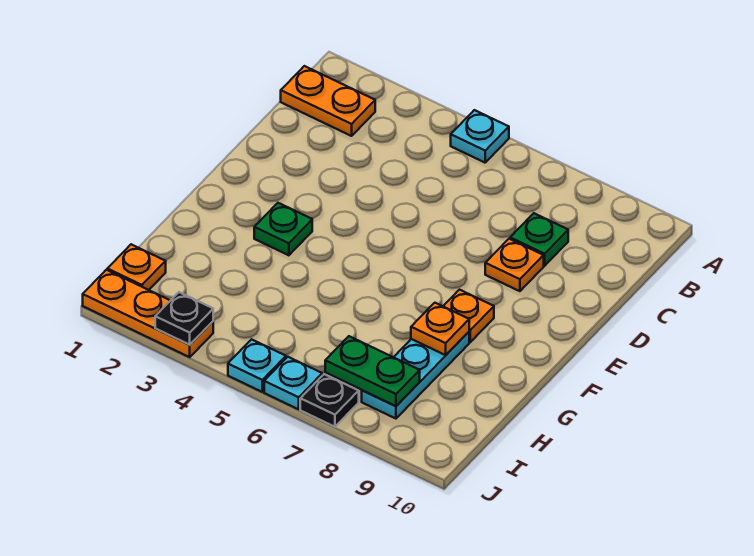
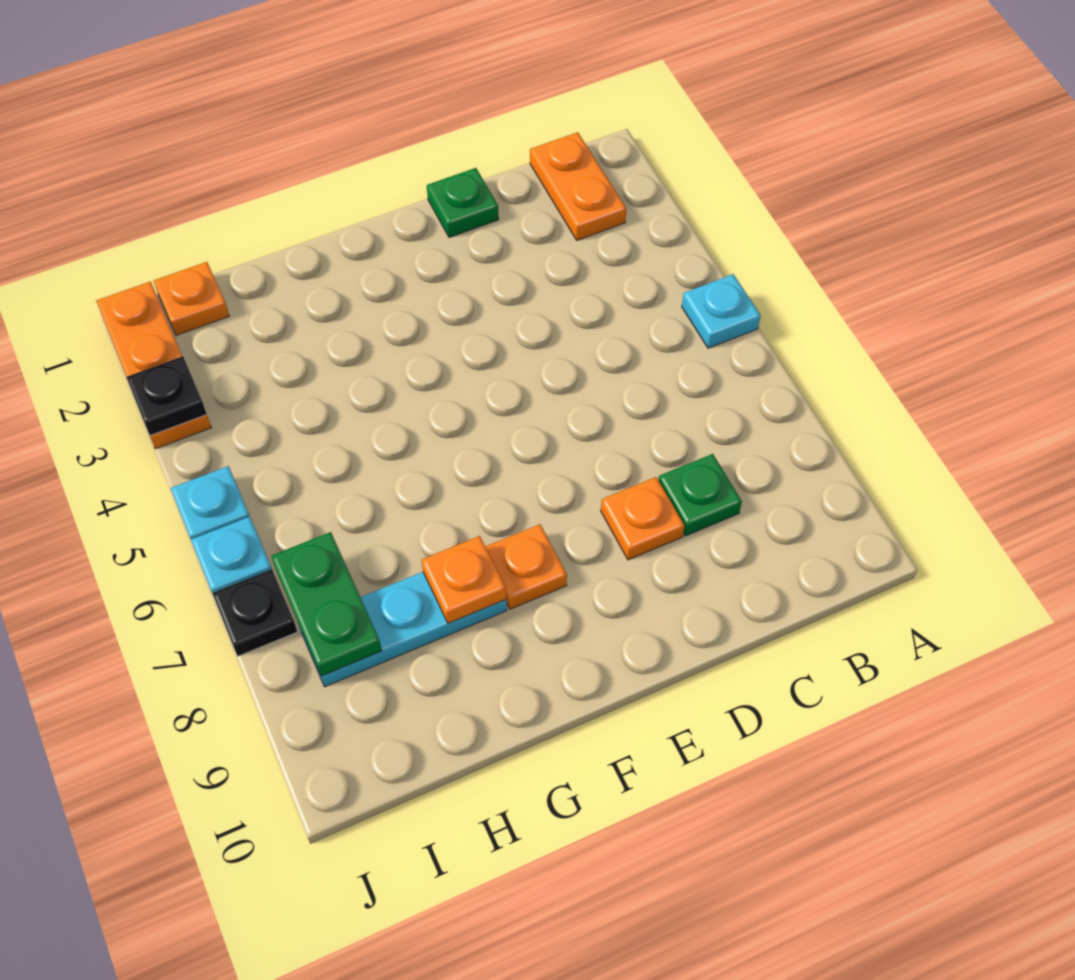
green plate F3 level 1 -> green plate D1 level 1

